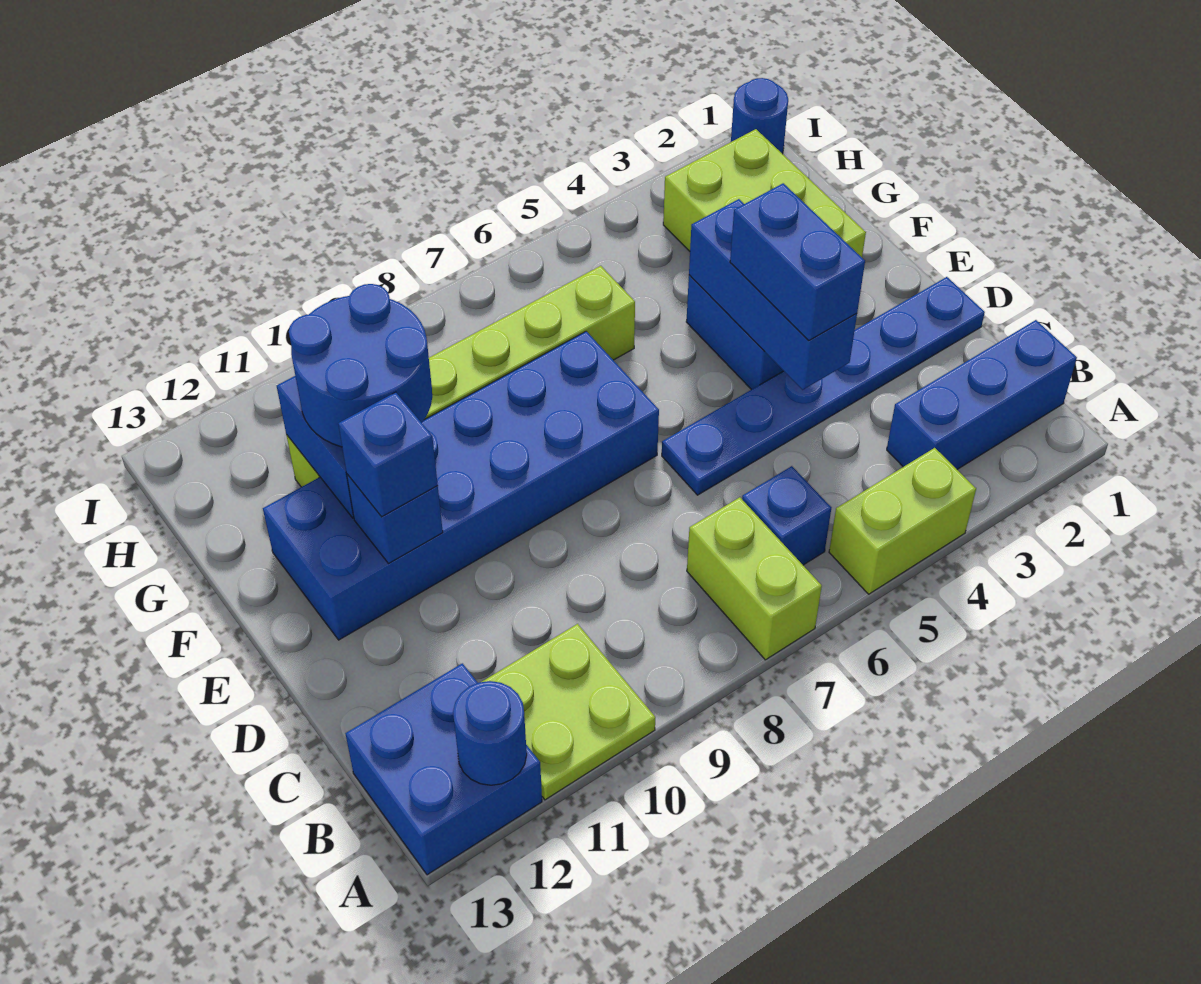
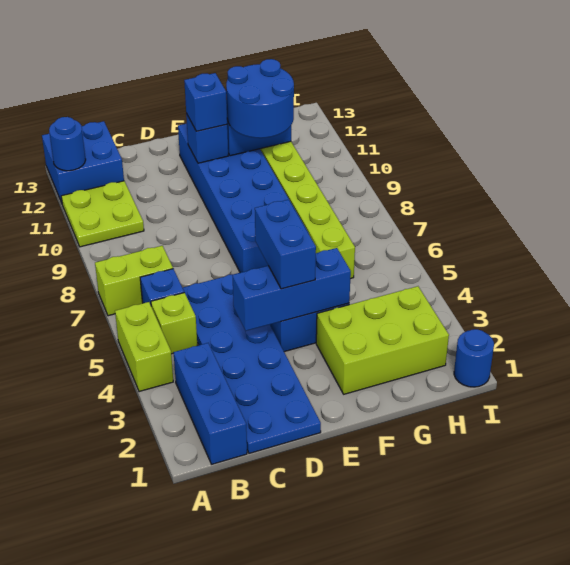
none -> lime brick B5 level 1
blue plate D1:D6 level 1 -> blue plate C1:D6 level 1
blue brick D4:E4 level 3 -> blue brick E4:E5 level 3

